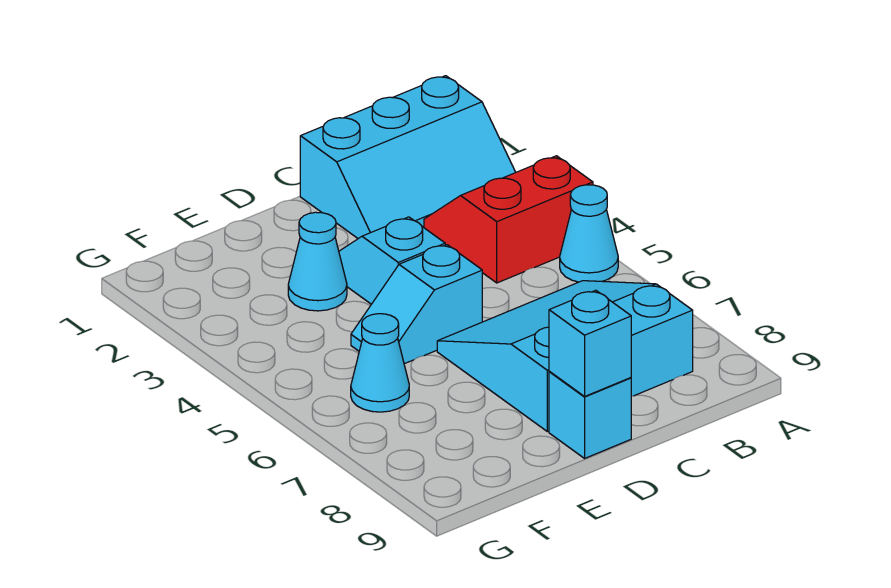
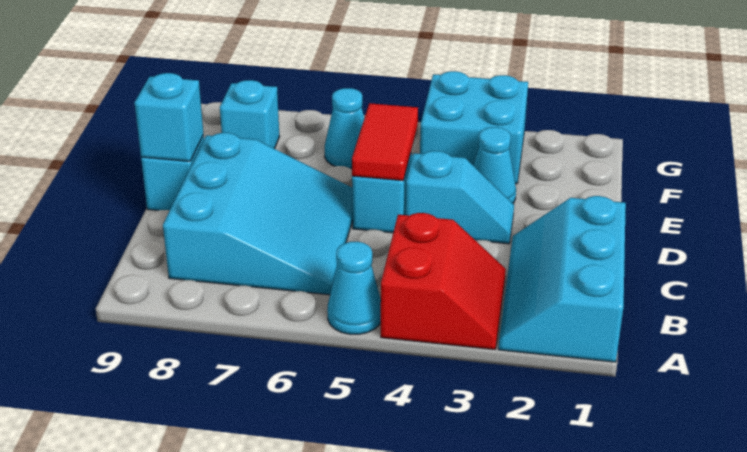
none -> red tile D5:E5 level 2
none -> cyan brick F3:G4 level 1
none -> cyan brick F8 level 1

